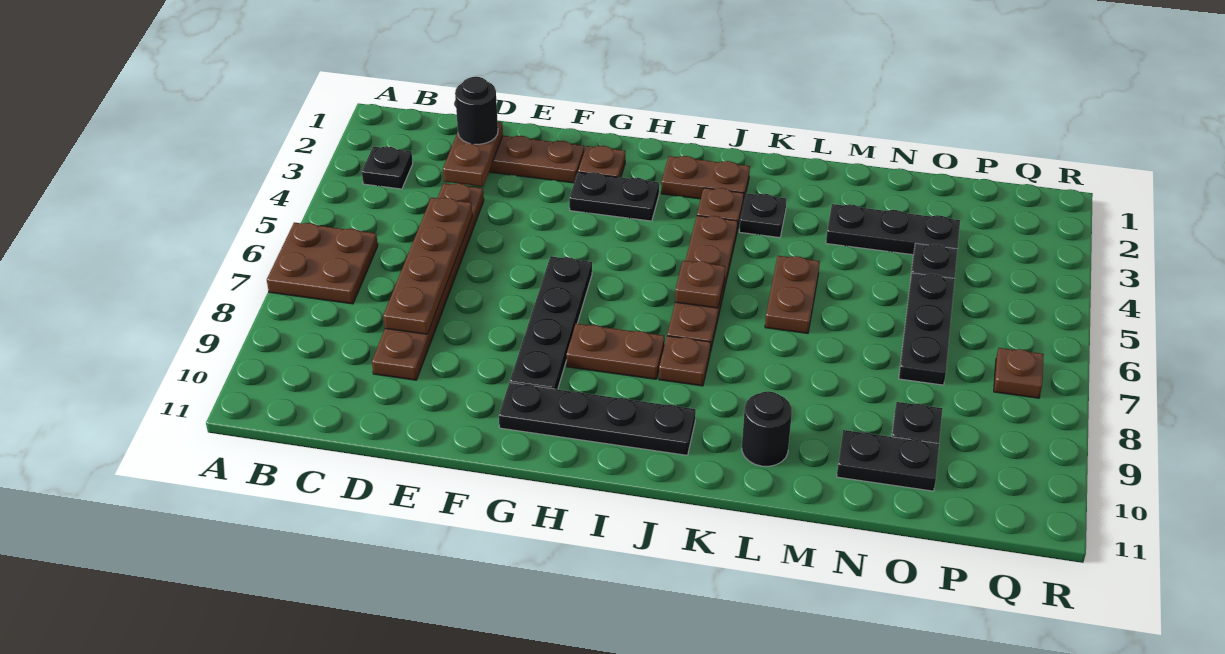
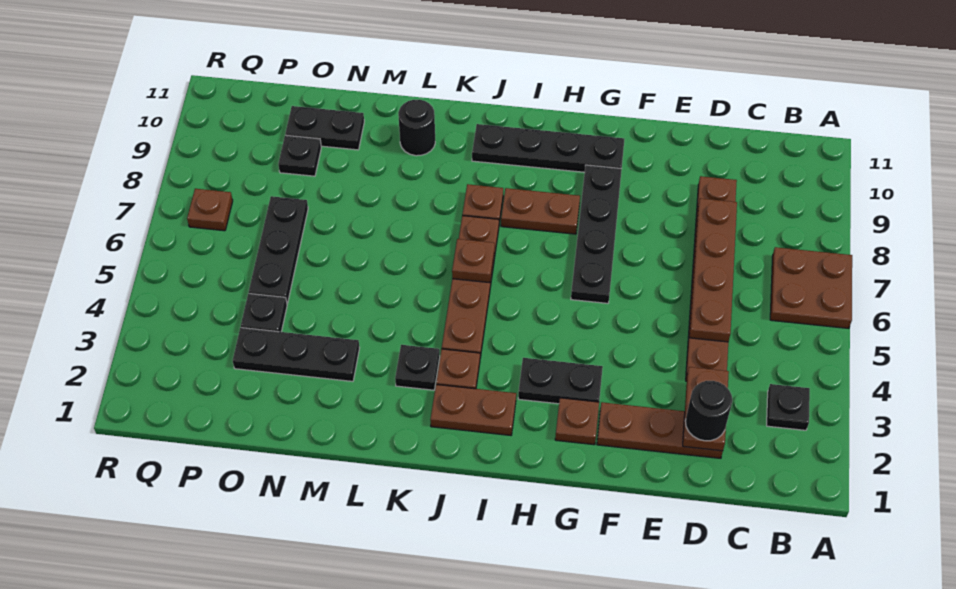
brown plate L5:L6 level 1 -> none

